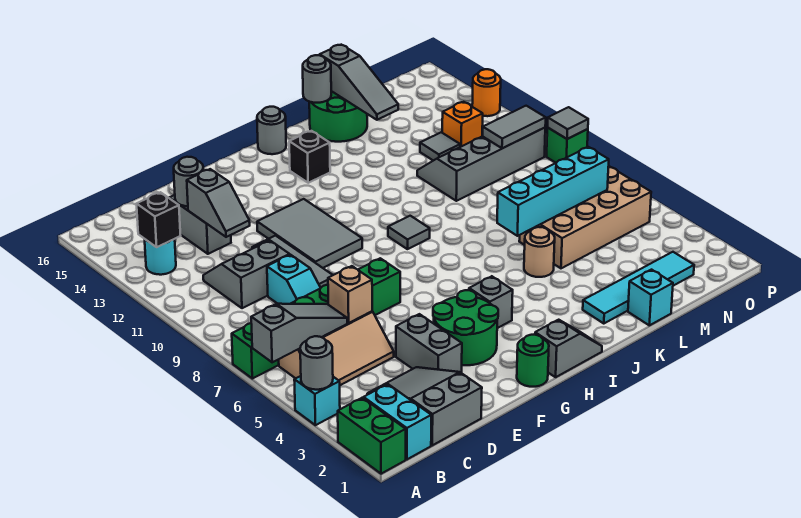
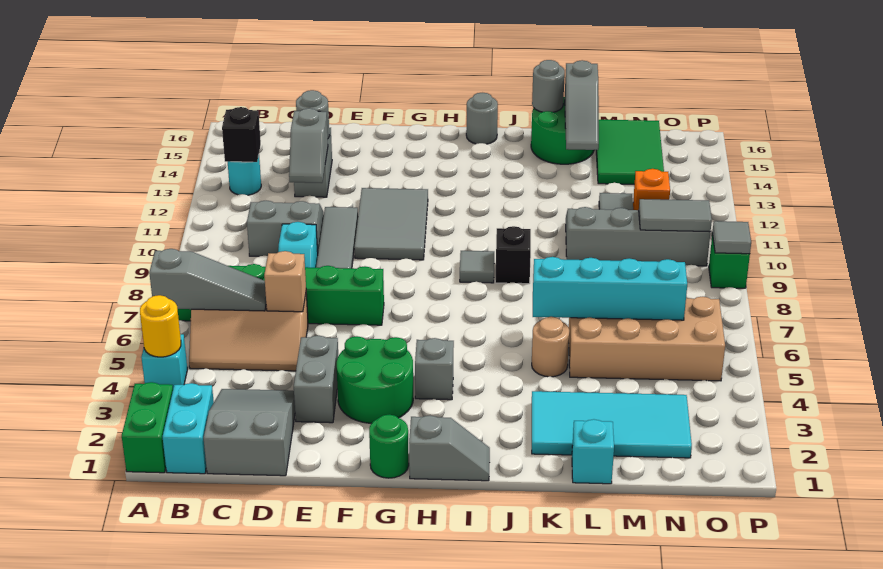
grey round brick A4 level 2 -> yellow round brick A4 level 2
black brick I14 level 1 -> black brick J9 level 1
cyan tile K2:N2 level 1 -> cyan tile K2:N3 level 1
none -> green tile M14:N16 level 1
orange round brick P13 level 1 -> none

